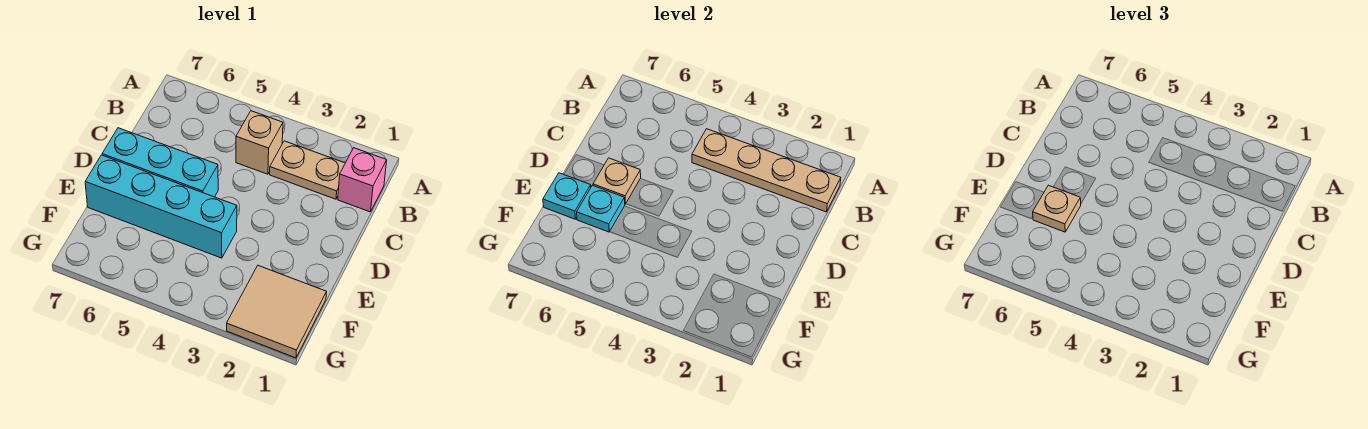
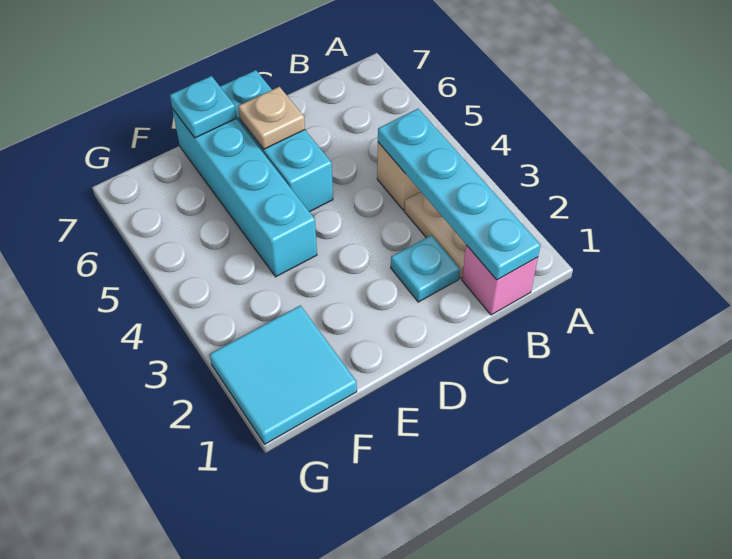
tan plate B1:B4 level 2 -> cyan plate B1:B4 level 2
cyan plate E6 level 2 -> cyan plate C2 level 1
tan plate E6 level 3 -> none
tan tile F1:G2 level 1 -> cyan tile F1:G2 level 1

